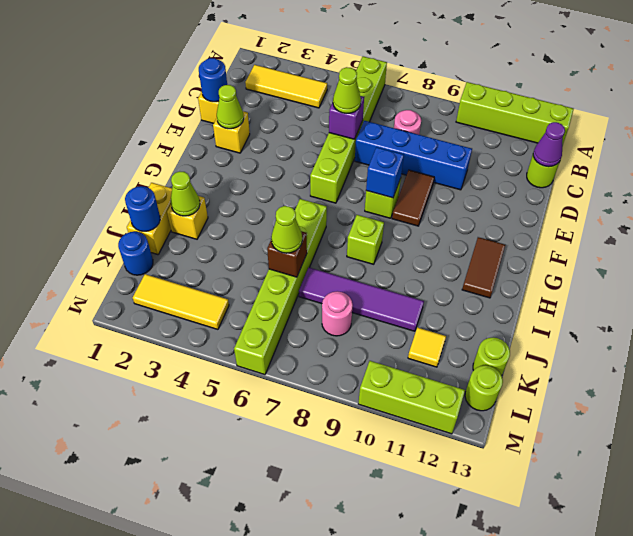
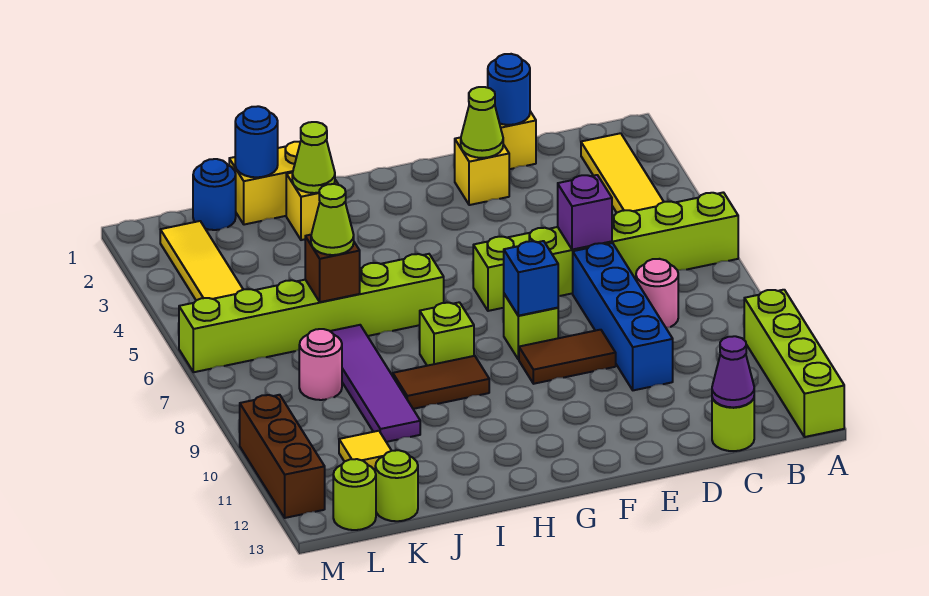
lime cone D6 level 3 -> none
brown tile G12:H12 level 1 -> brown tile H9:I9 level 1
lime brick M10:M12 level 1 -> brown brick M10:M12 level 1

